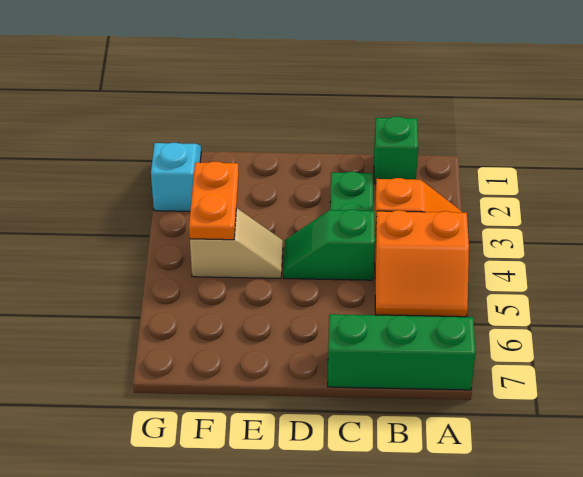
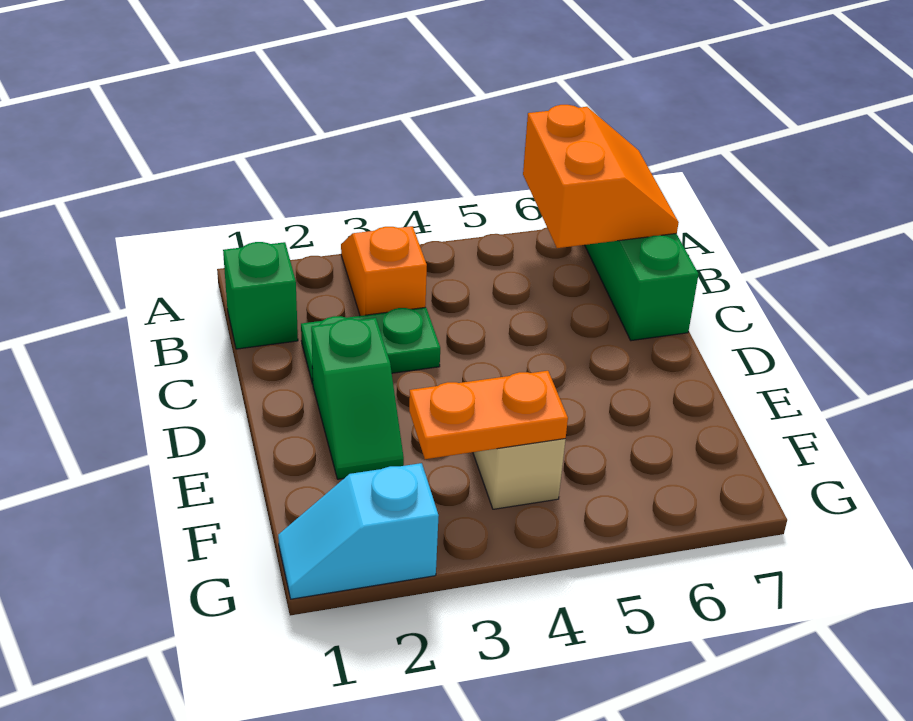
orange slope A4:B5 level 1 top 4 -> orange slope A6:B7 level 2 top 6
green slope C4:D4 level 1 top C -> green slope D2:E2 level 1 top D

